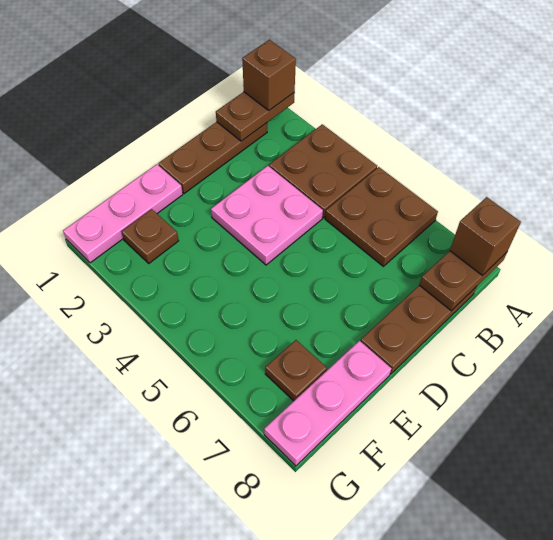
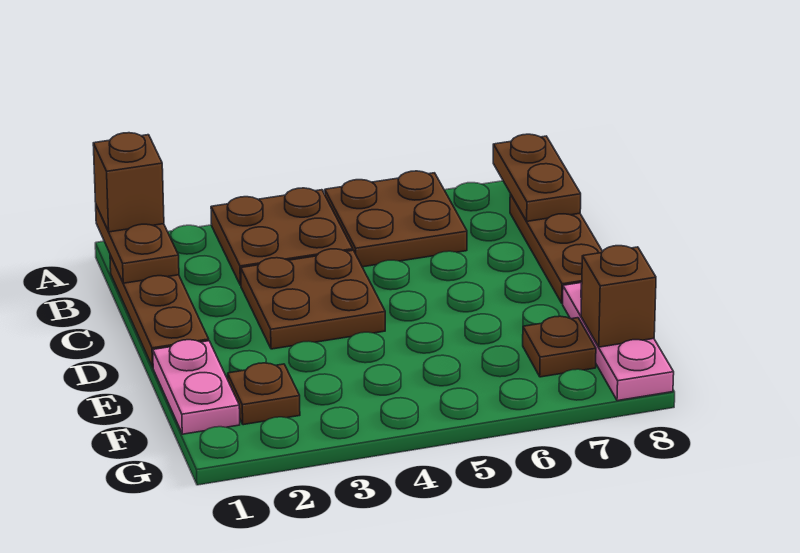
brown brick A8 level 3 -> brown brick F8 level 2
pink plate C3:D4 level 1 -> brown plate C3:D4 level 1
pink plate E1:G1 level 1 -> pink plate E1:F1 level 1

